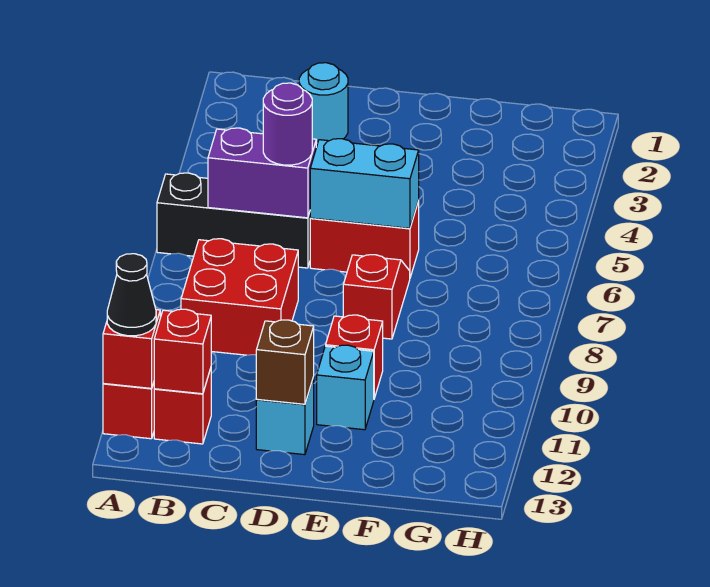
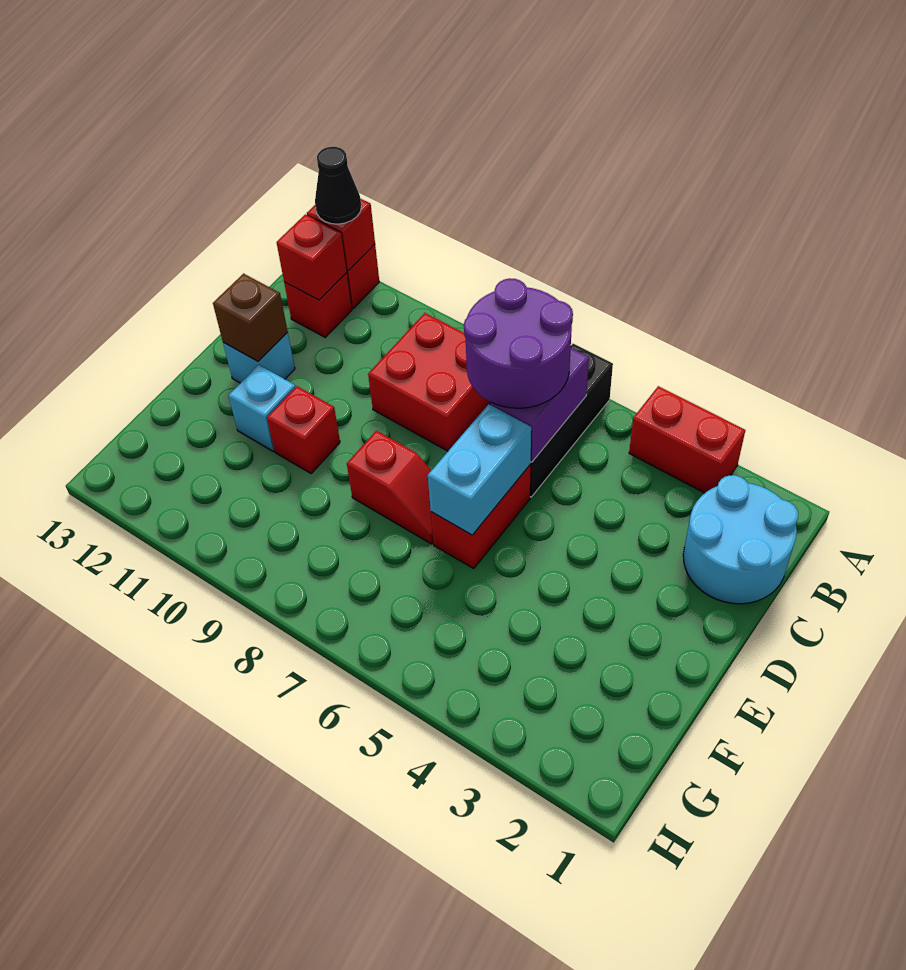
none -> red brick A3:A4 level 1
cyan round brick C2 level 1 -> cyan round brick B1:C2 level 1
purple round brick C6 level 3 -> purple round brick B6:C7 level 3

